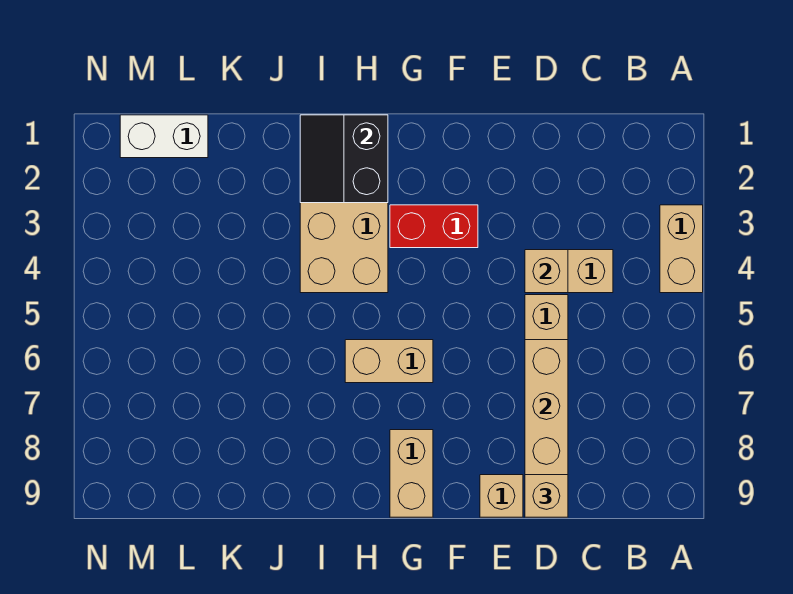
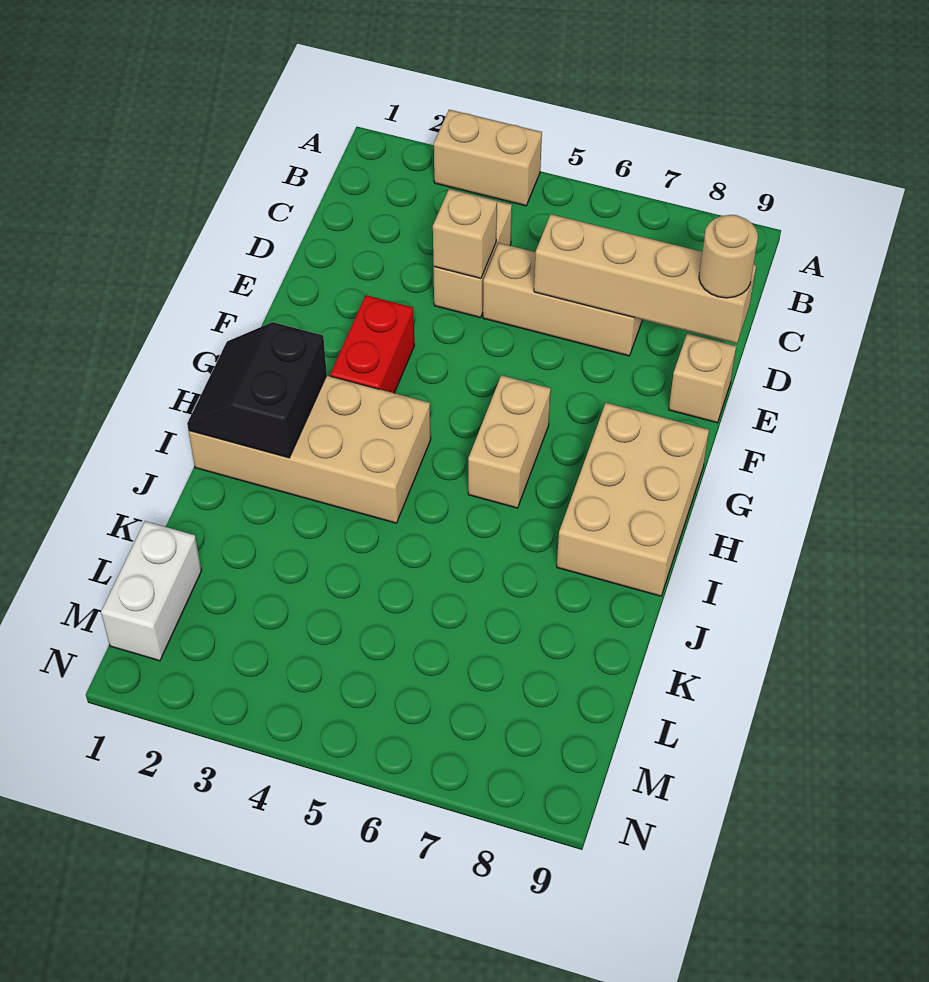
tan brick D9 level 3 -> tan round brick D9 level 3
tan brick G8:G9 level 1 -> tan brick G8:I9 level 1
black slope H1:I2 level 2 top H -> black slope H1:I2 level 2 top 2

